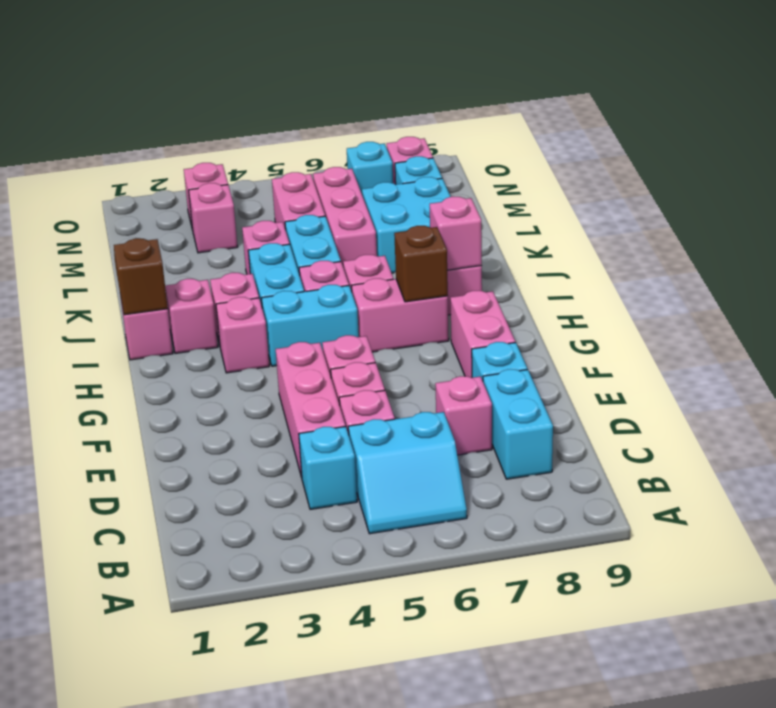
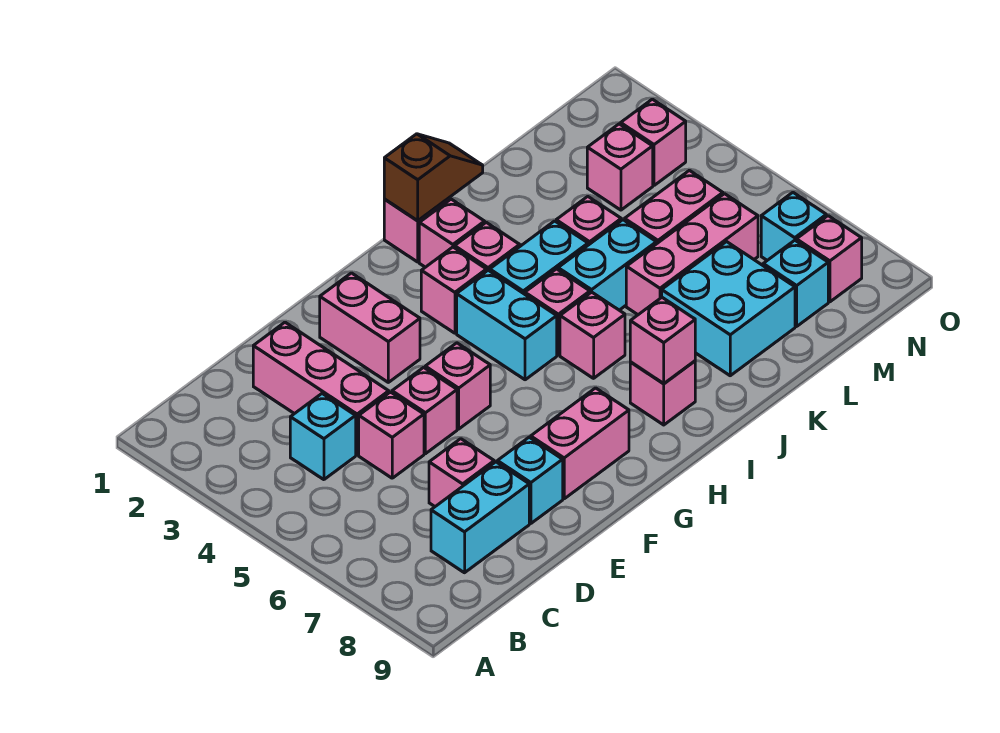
cyan slope B5:C6 level 1 top C -> none
pink brick D4:F4 level 1 -> pink brick D2:D4 level 1
pink brick H6:H7 level 1 -> pink brick F2:F3 level 1
brown brick H7 level 2 -> none

